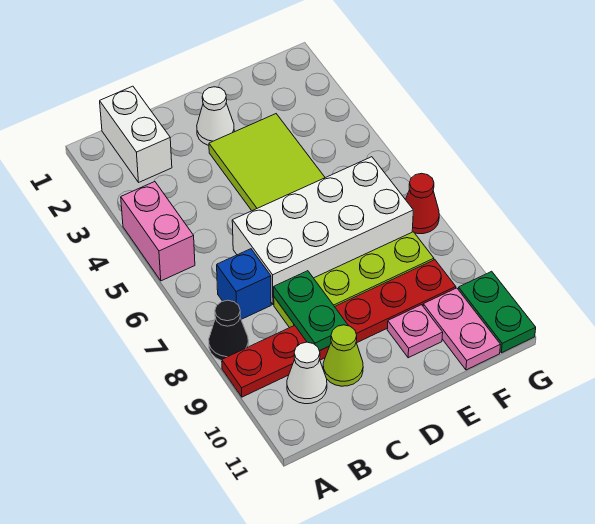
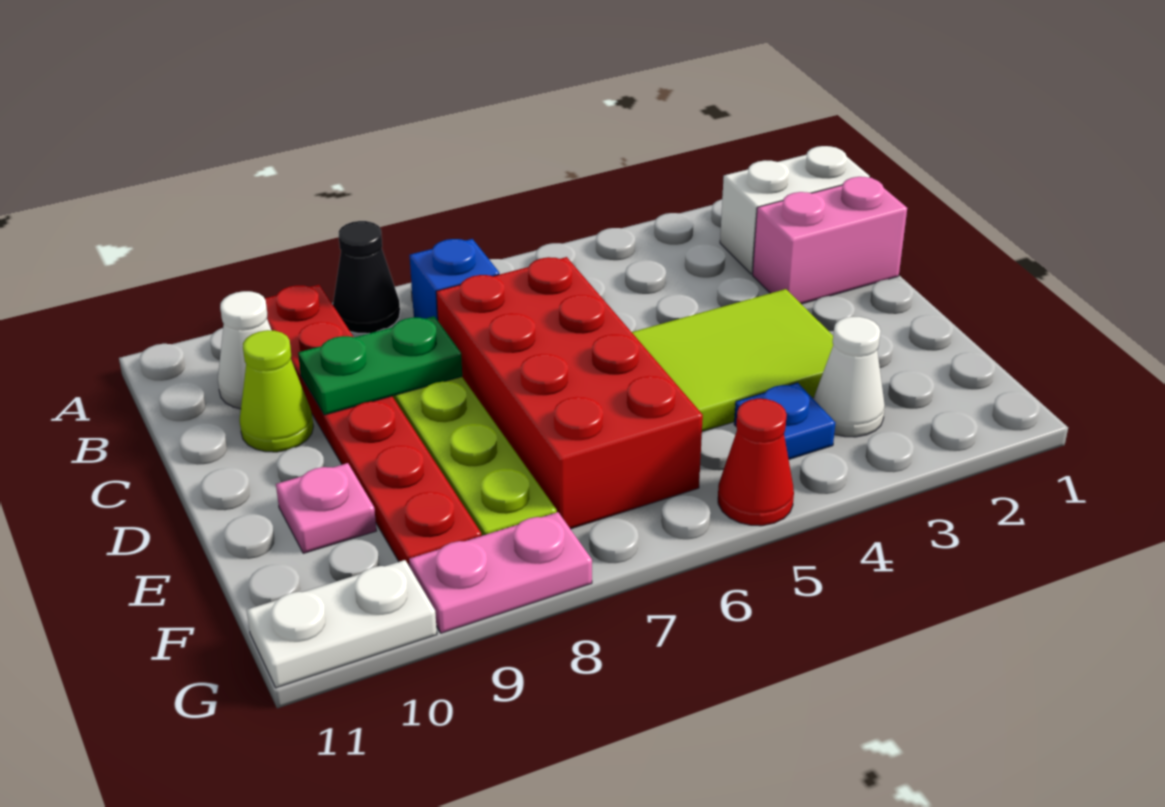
pink brick A4:A5 level 1 -> pink brick C1:C2 level 1
white brick C6:F7 level 1 -> red brick C6:F7 level 1
white cone D2 level 1 -> white cone F3 level 1
none -> blue plate F4 level 1
pink plate F10:F11 level 1 -> pink plate G8:G9 level 1
red cone G7 level 1 -> red cone G5 level 1
green plate G10:G11 level 1 -> white plate G10:G11 level 1

